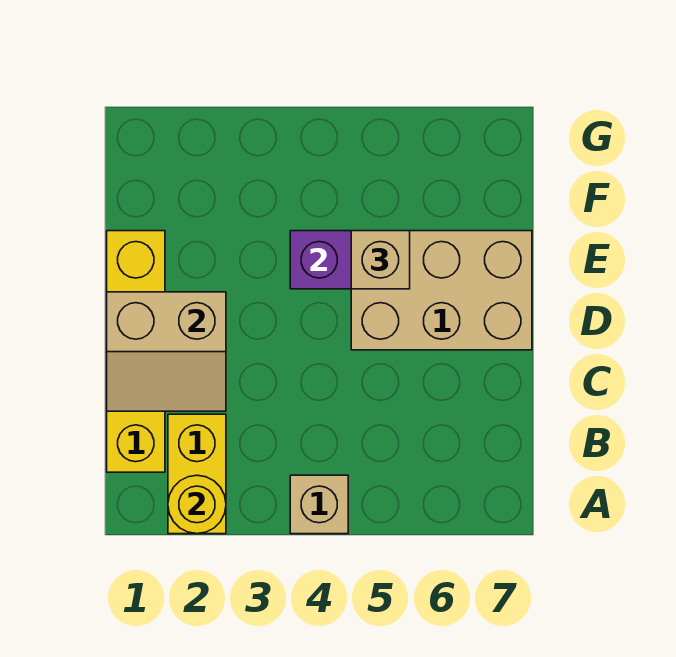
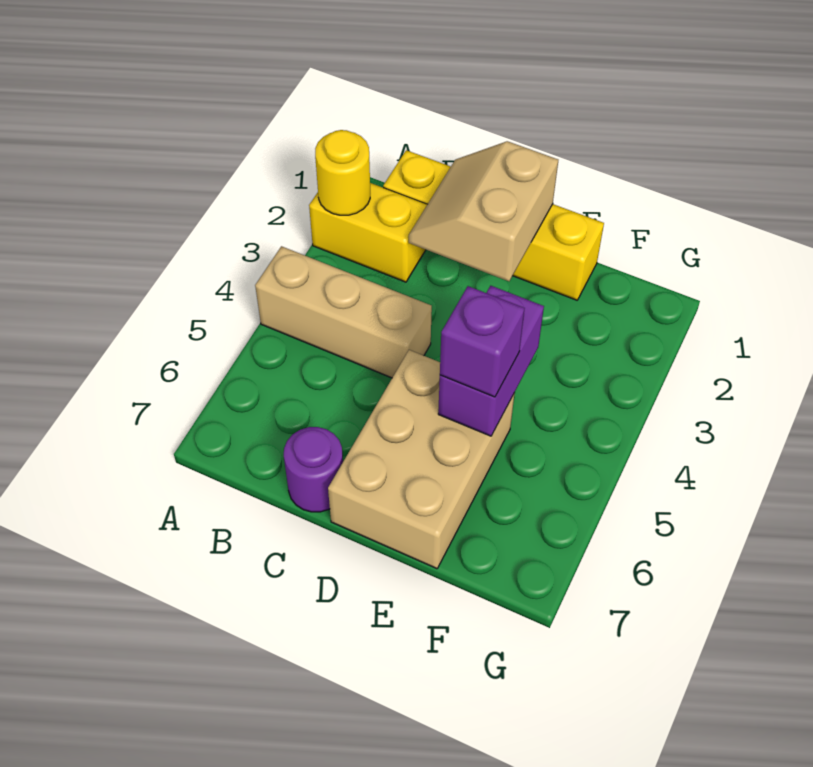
tan brick A4 level 1 -> tan brick A4:C4 level 1
none -> purple round brick C7 level 1
tan brick E5 level 3 -> purple brick E5 level 3

